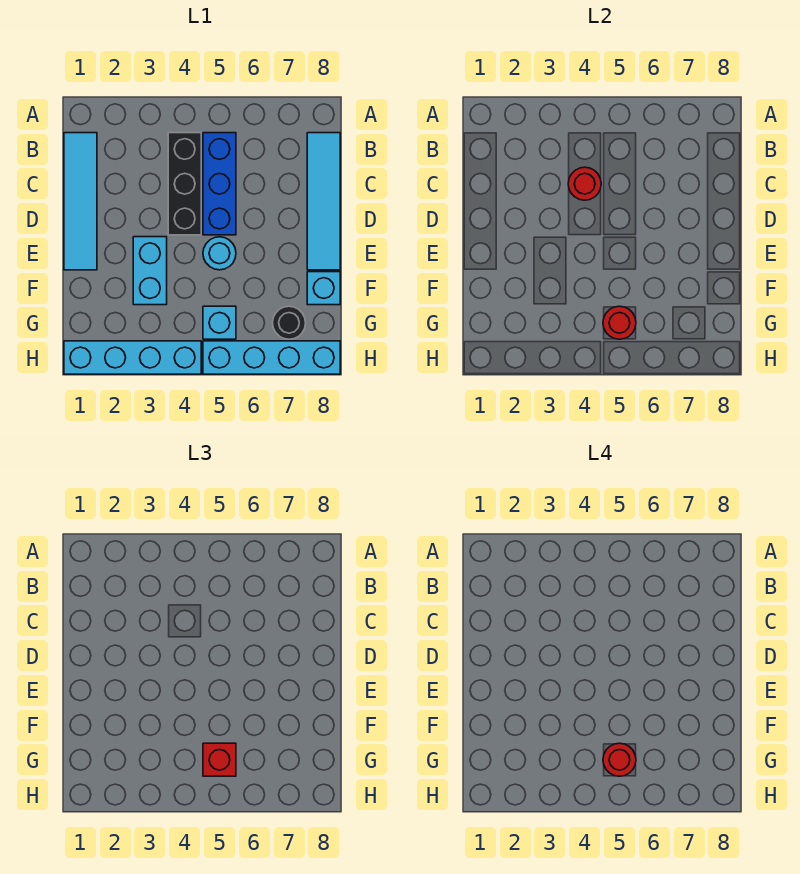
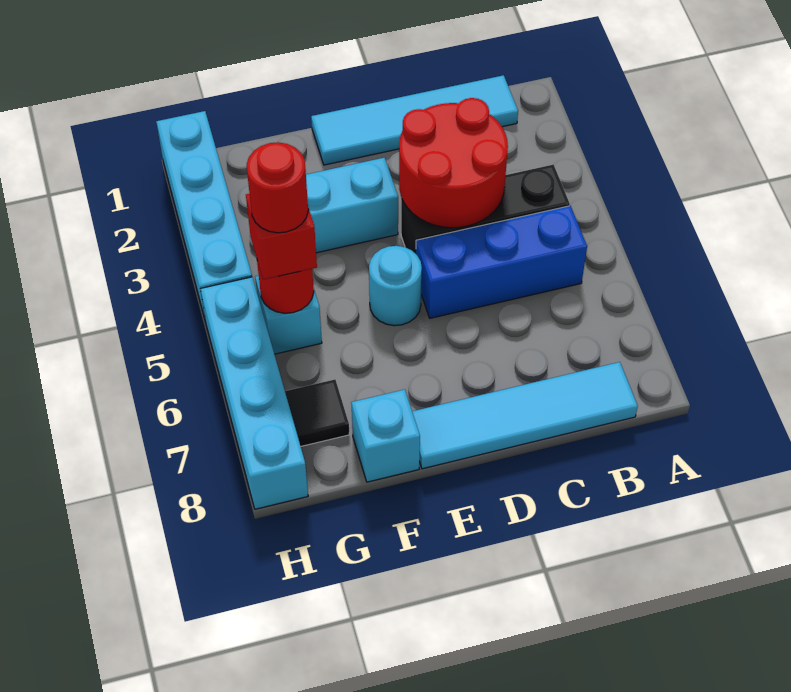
red round brick C4 level 2 -> red round brick C3:D4 level 2
black round brick G7 level 1 -> black tile G7 level 1

